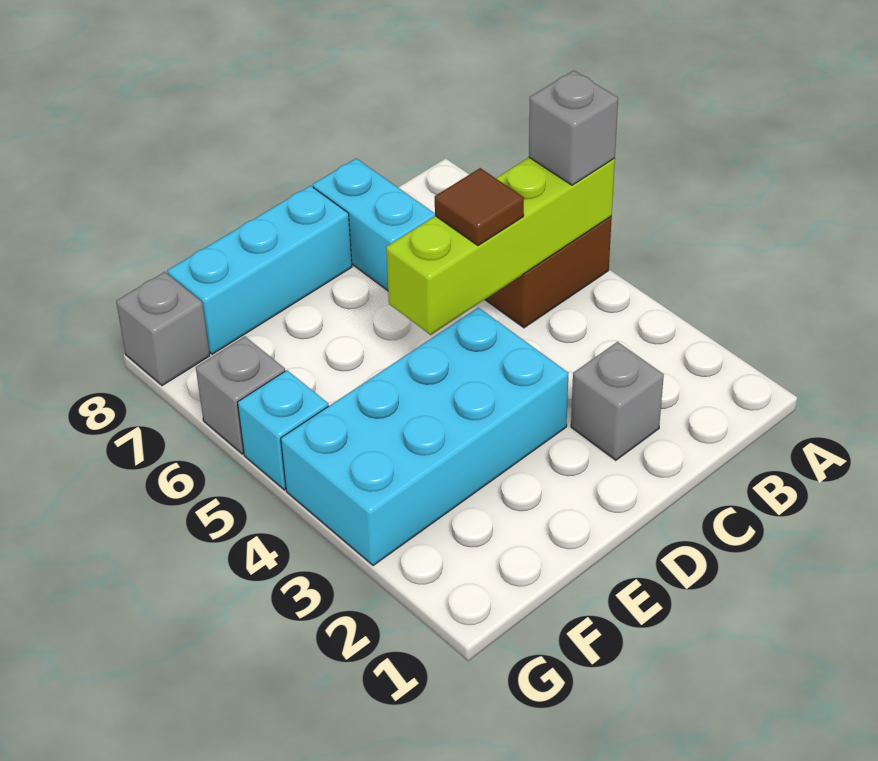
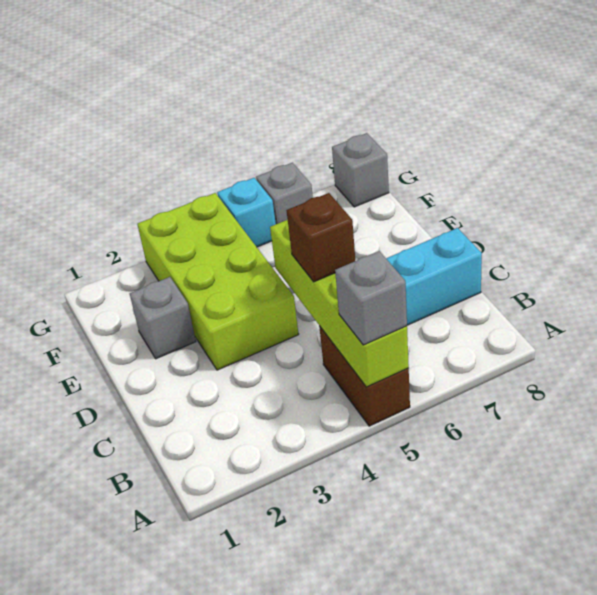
grey brick C2 level 1 -> grey brick E2 level 1
brown tile C5 level 3 -> brown brick C5 level 3
cyan brick D3:G4 level 1 -> lime brick D3:G4 level 1
cyan brick D8:F8 level 1 -> none

